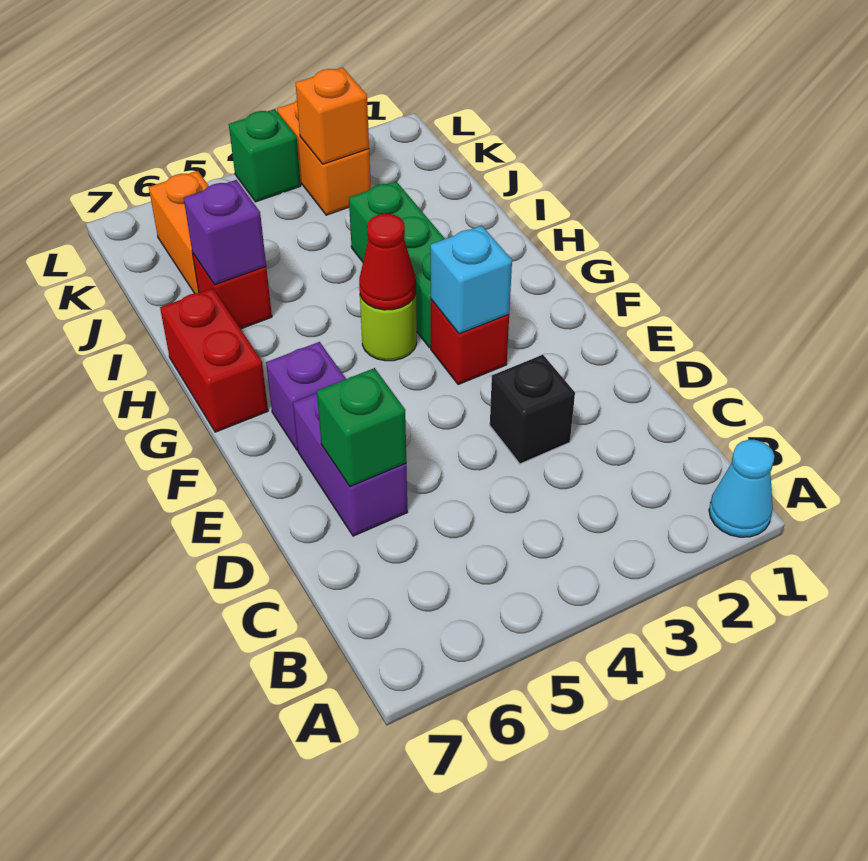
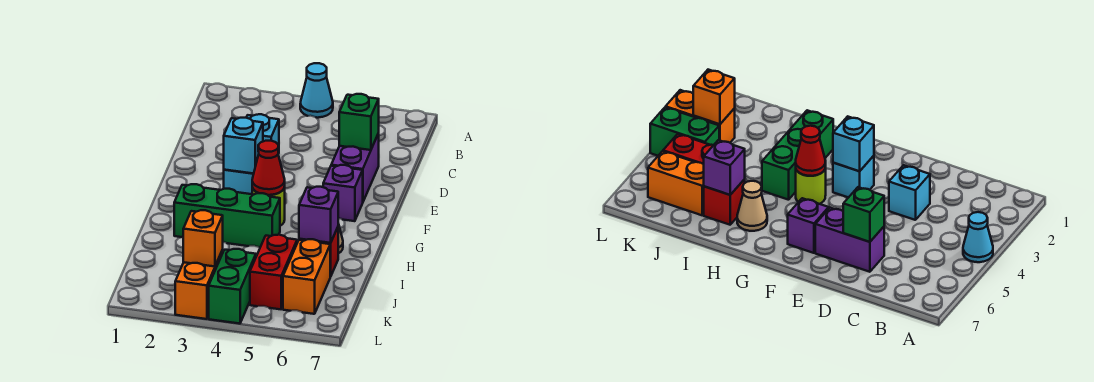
cyan cone A1 level 1 -> cyan cone A4 level 1
black brick D3 level 1 -> cyan brick D3 level 1
red brick F3 level 1 -> cyan brick F3 level 1
green brick G3:I3 level 1 -> green brick H2:H4 level 1
red brick G7:H7 level 1 -> red brick J5:K5 level 1
none -> tan cone H6 level 1
green brick L4 level 1 -> green brick K4:L4 level 1

